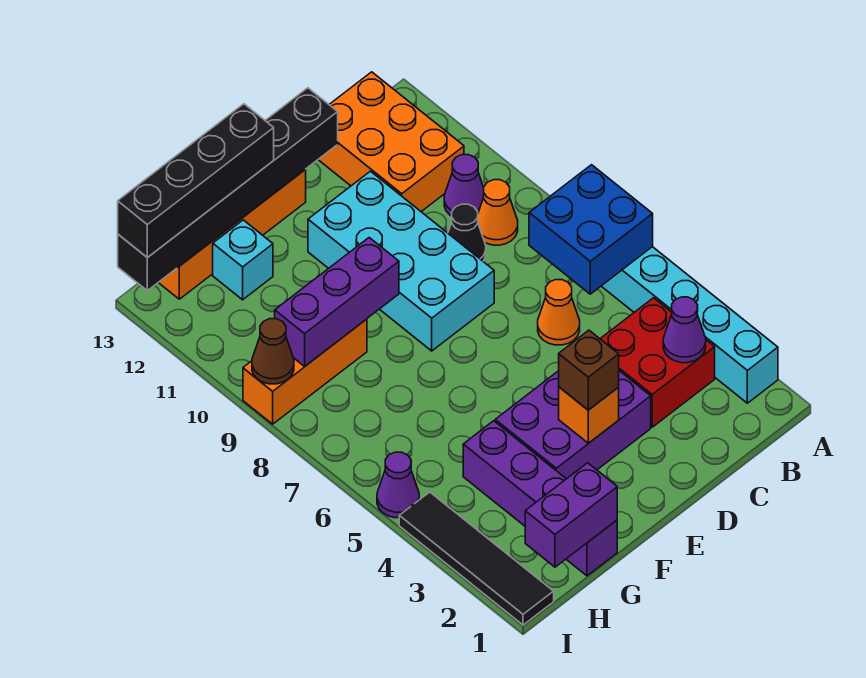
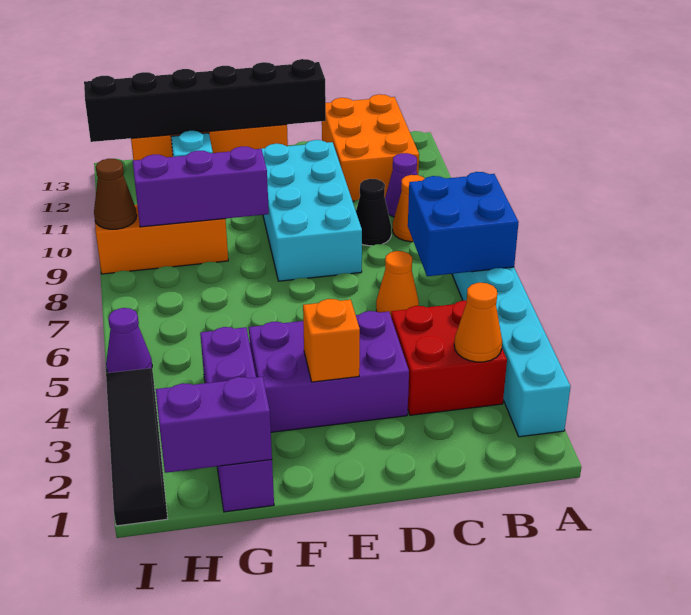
purple cone B3 level 2 -> orange cone B3 level 2
brown brick E3 level 3 -> none
black brick F13:I13 level 3 -> none

